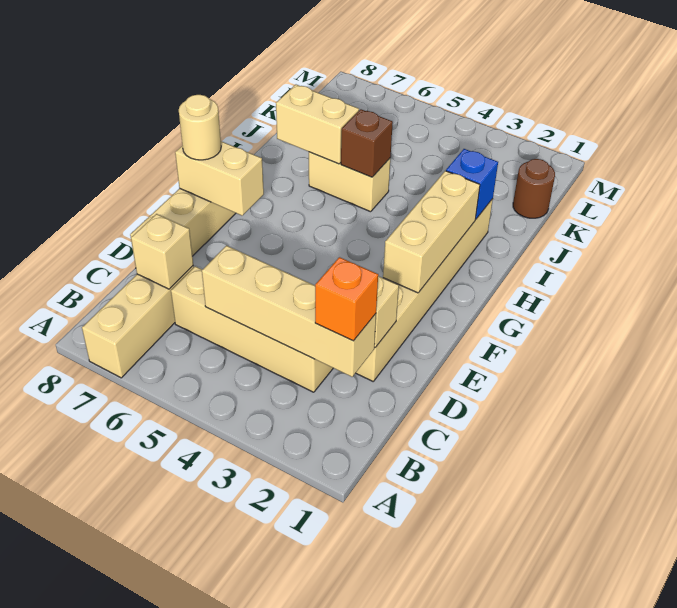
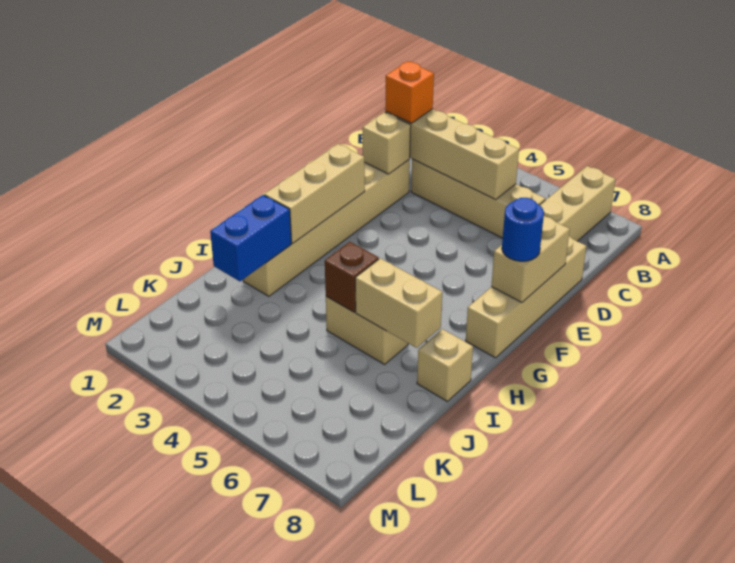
tan brick C7 level 2 -> tan brick I8 level 1
tan brick F7:F8 level 2 -> tan brick E8:F8 level 2
tan round brick F8 level 3 -> blue round brick F8 level 3
blue brick I2 level 2 -> blue brick I2:J2 level 2
brown round brick K1 level 1 -> none

